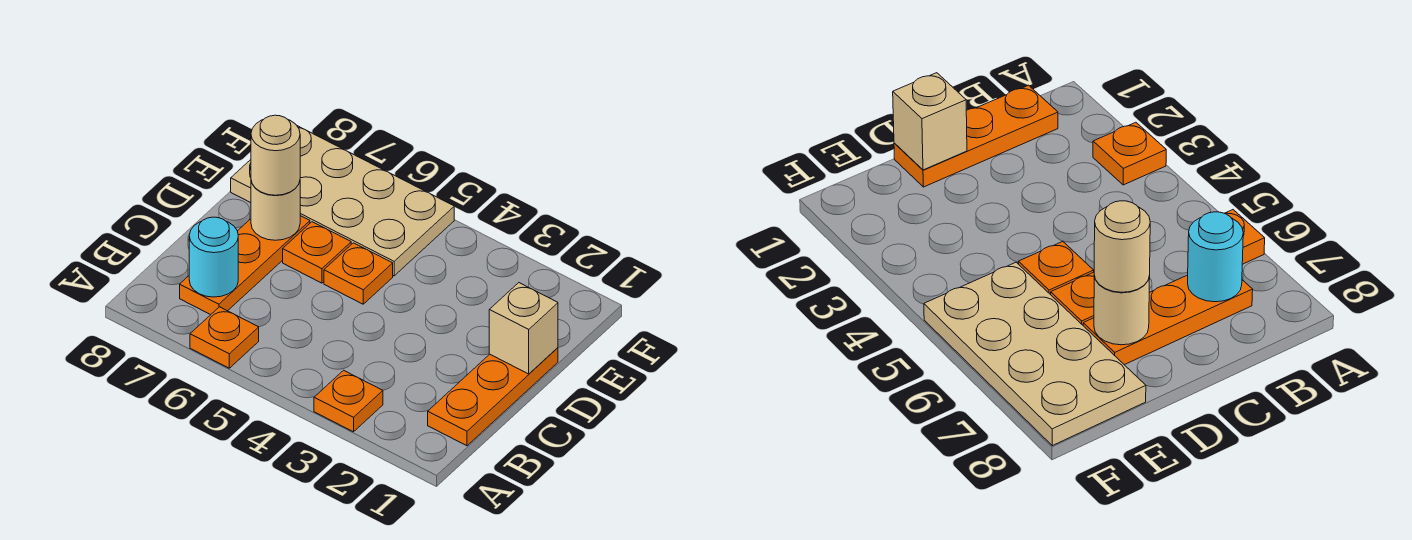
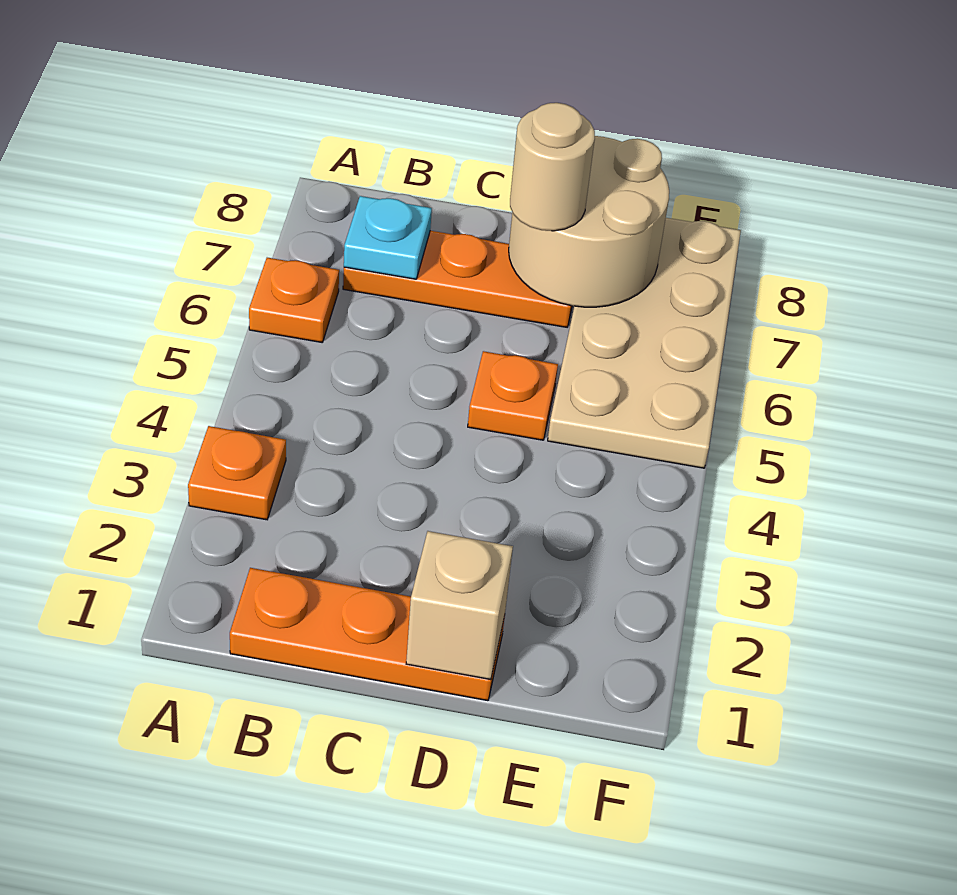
cyan round brick B7 level 2 -> cyan plate B7 level 2
orange plate D6 level 1 -> none
tan round brick D7 level 2 -> tan round brick D7:E8 level 2

